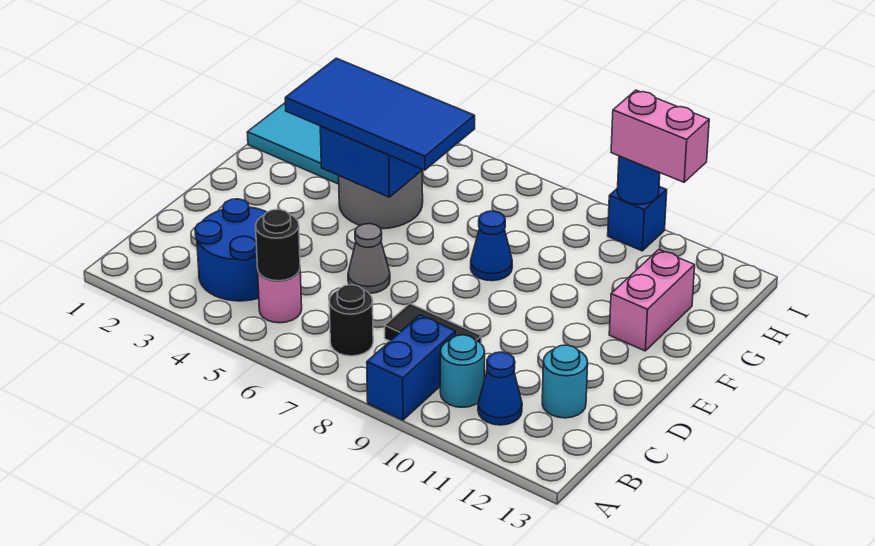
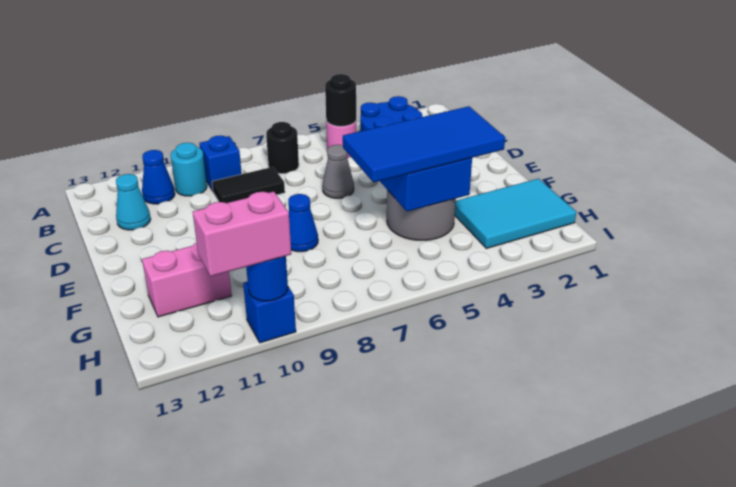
blue brick A9:B9 level 1 -> blue brick B9 level 1
cyan round brick C12 level 1 -> cyan cone C12 level 1
pink brick F12:G12 level 1 -> pink brick G11:G12 level 1

